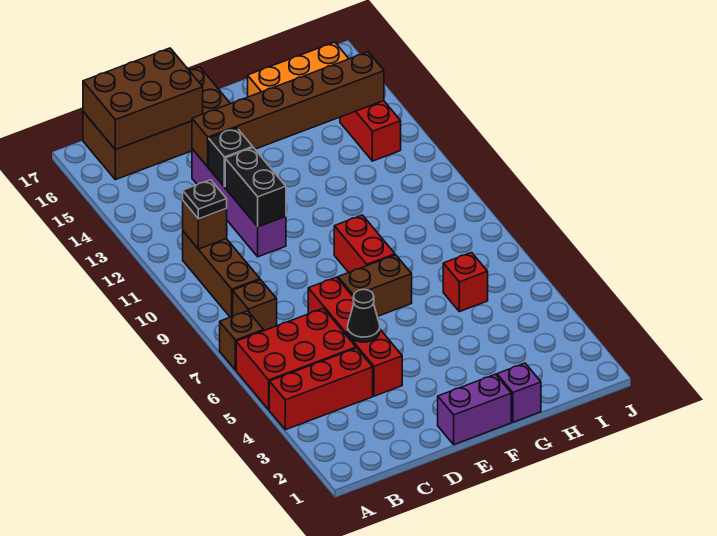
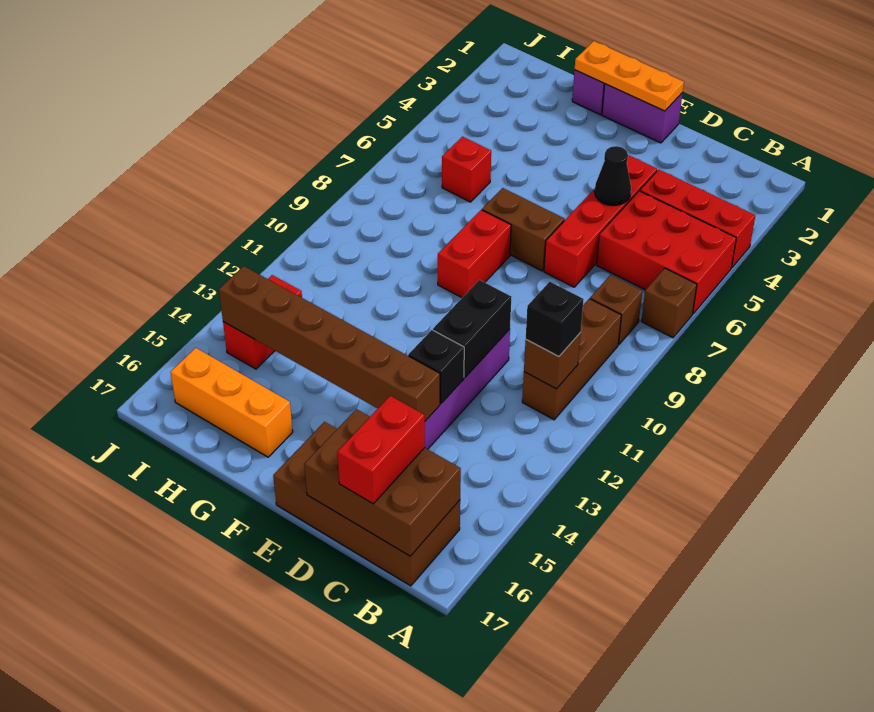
black plate B11 level 3 -> black brick B11 level 3
none -> red brick C16:C17 level 3
none -> orange plate E1:G1 level 2

